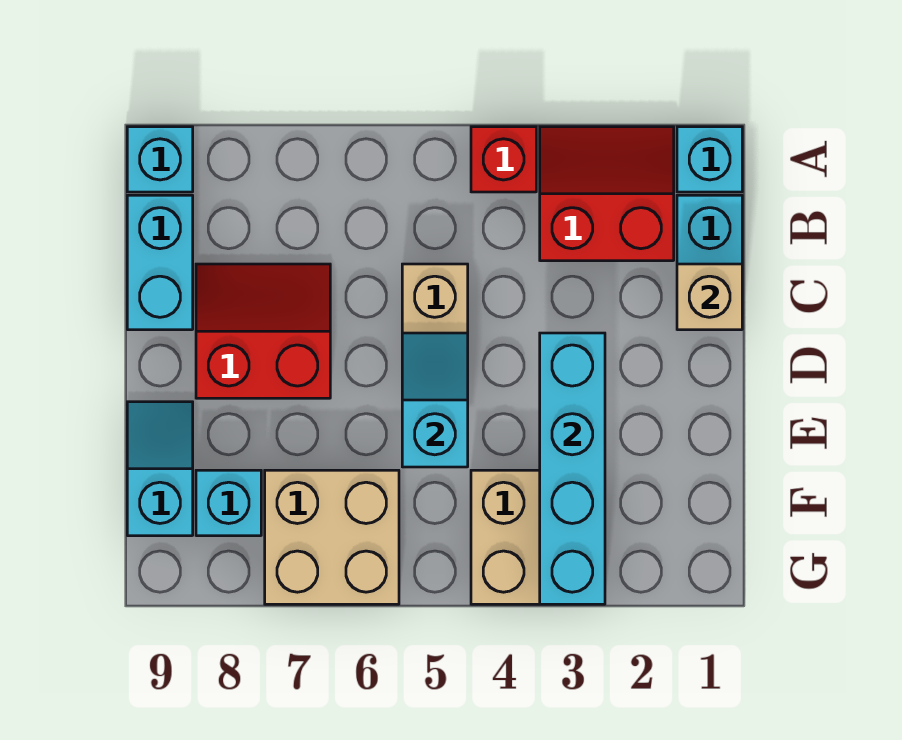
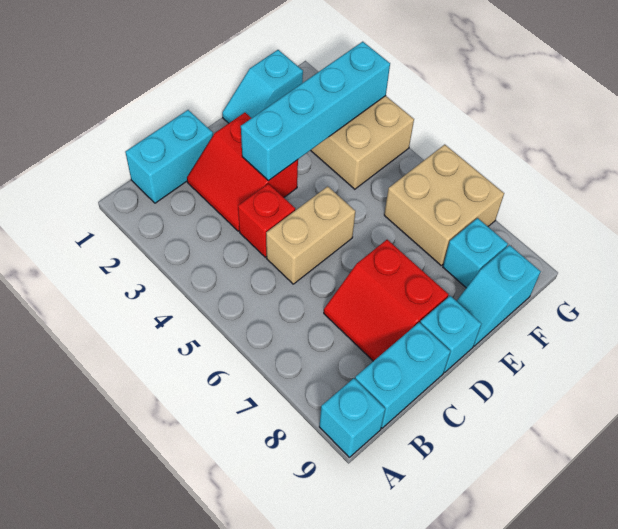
cyan brick A1 level 1 -> cyan brick D9 level 1
red slope A2:B3 level 1 top B -> red slope C2:D3 level 1 top D
red brick A4 level 1 -> red brick C4 level 1
tan brick C1 level 2 -> none
cyan slope D5:E5 level 2 top E -> cyan slope E1:F1 level 1 top F

